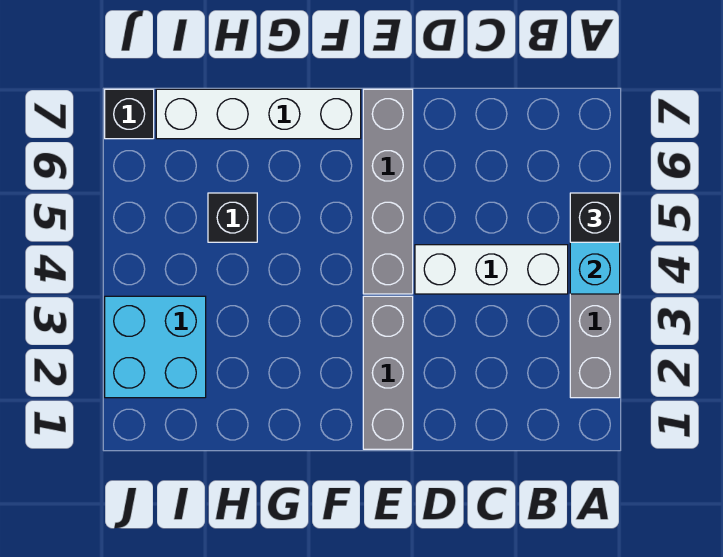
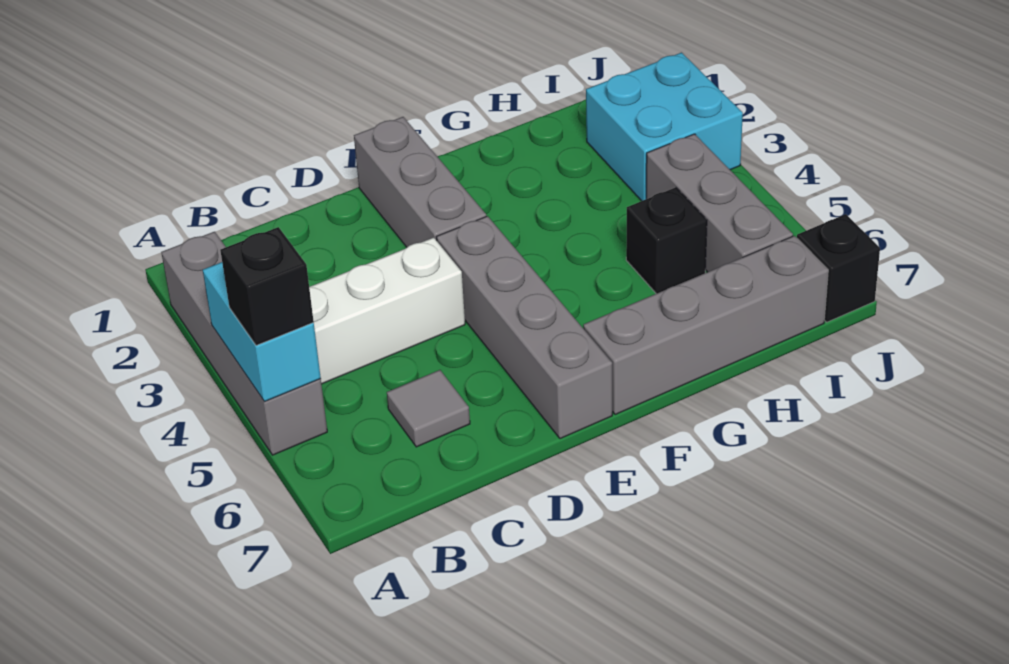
none -> grey tile C6 level 1
white brick F7:I7 level 1 -> grey brick F7:I7 level 1
none -> grey brick I4:I6 level 1

